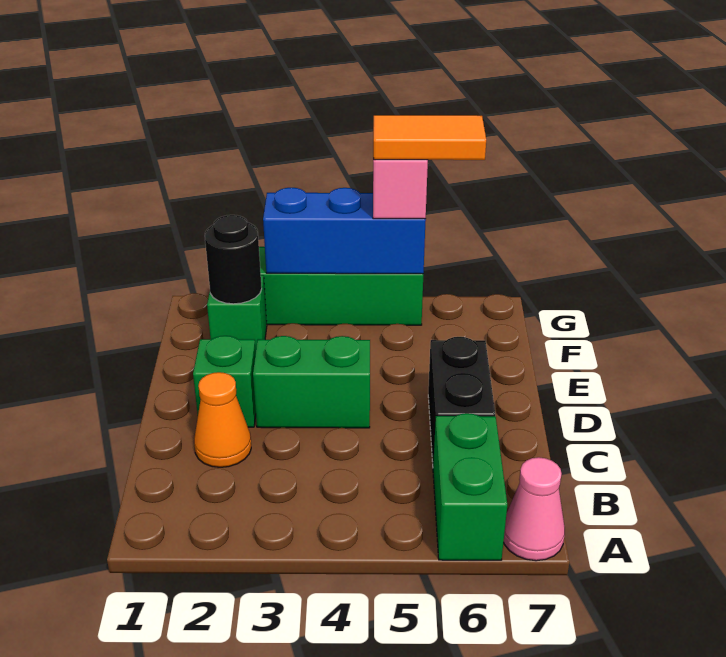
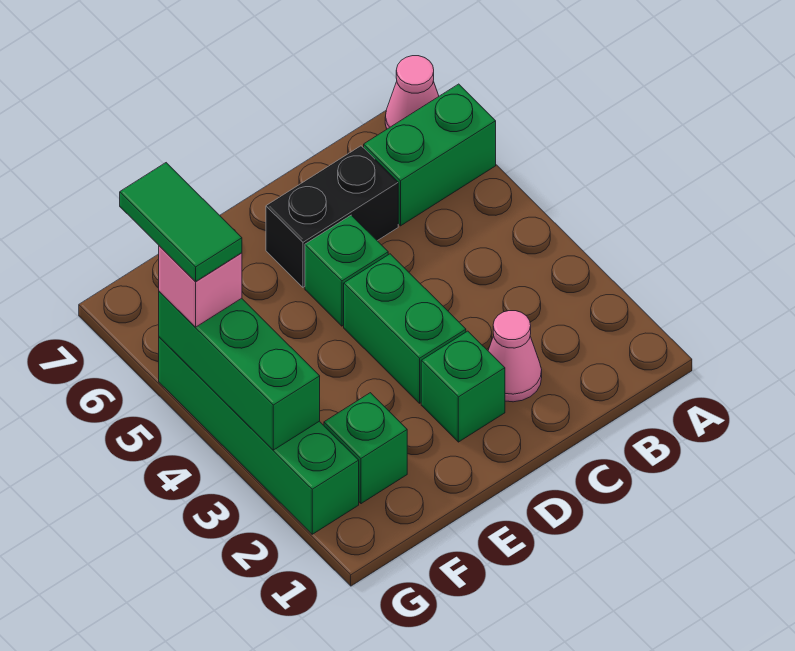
orange cone C2 level 1 -> pink cone C2 level 1
none -> green brick D5 level 1
black round brick F2 level 2 -> none
blue brick G3:G5 level 2 -> green brick G3:G5 level 2
orange tile G5:G6 level 4 -> green tile G5:G6 level 4

